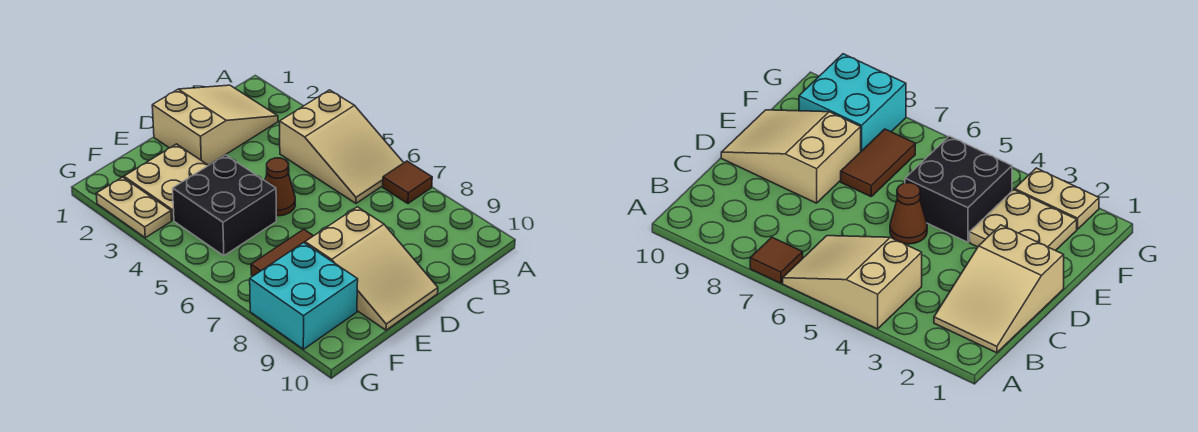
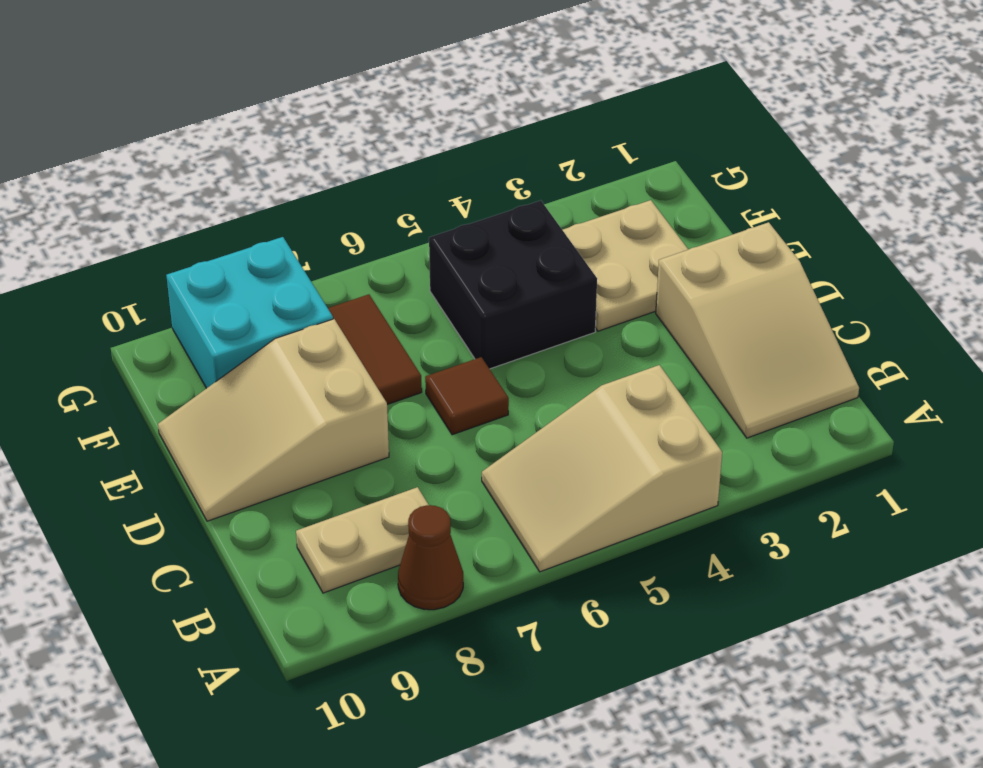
brown tile A7 level 1 -> brown tile D6 level 1
brown cone D5 level 1 -> brown cone A8 level 1
tan plate G2:G3 level 1 -> tan plate B8:B9 level 1

